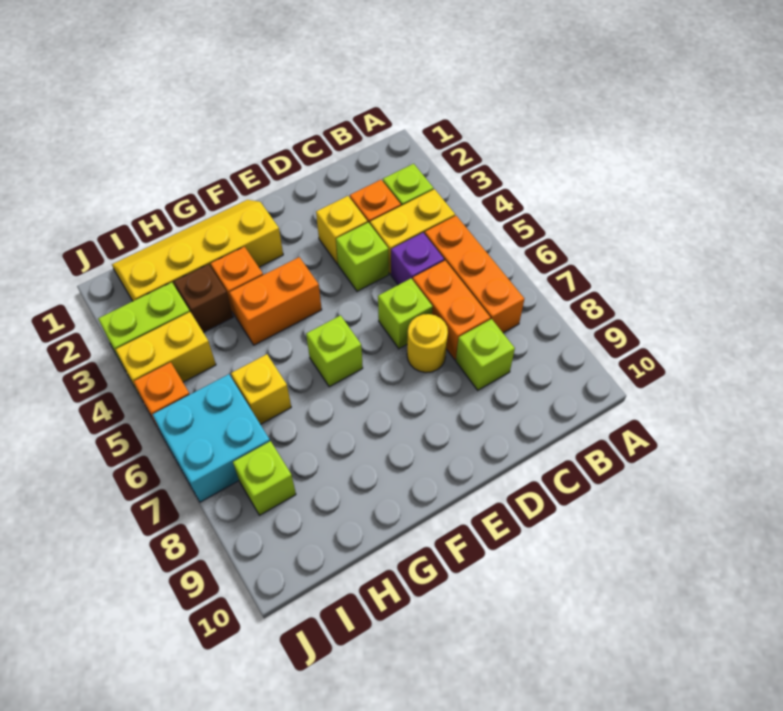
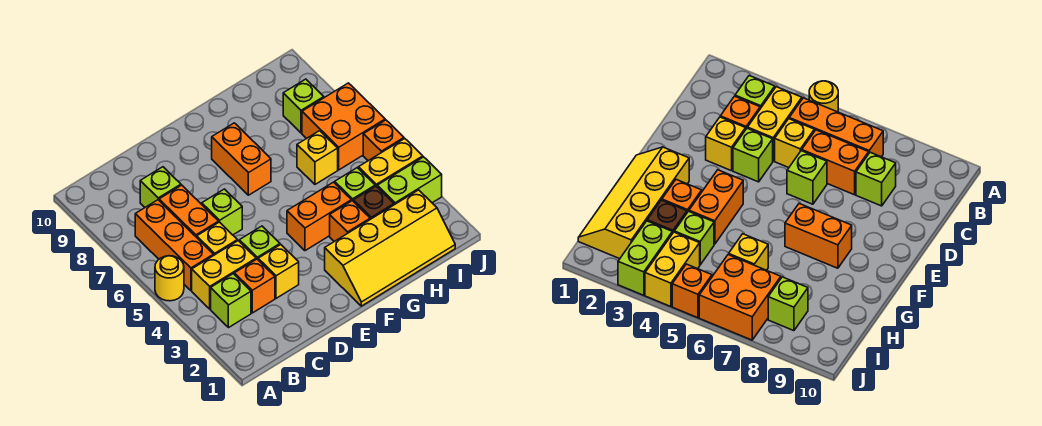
purple brick C5 level 1 -> yellow brick C5 level 1
yellow round brick D7 level 1 -> yellow round brick A5 level 1
lime brick F6 level 1 -> lime brick H4 level 1
none -> orange brick F7:F8 level 1
cyan brick I6:J7 level 1 -> orange brick I6:J7 level 1

